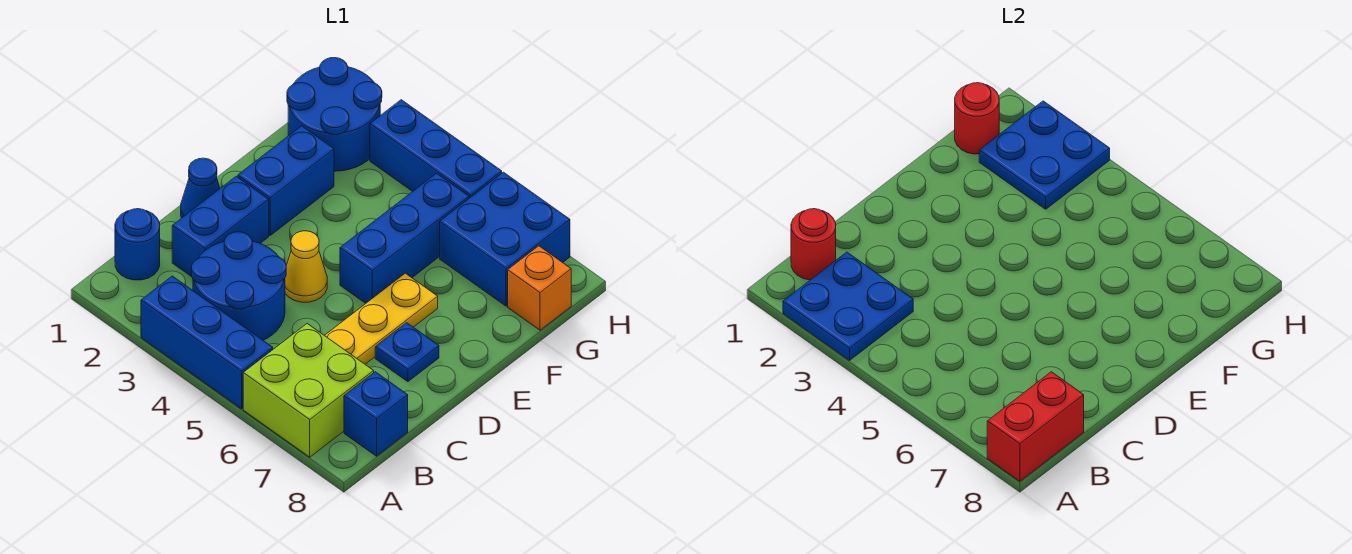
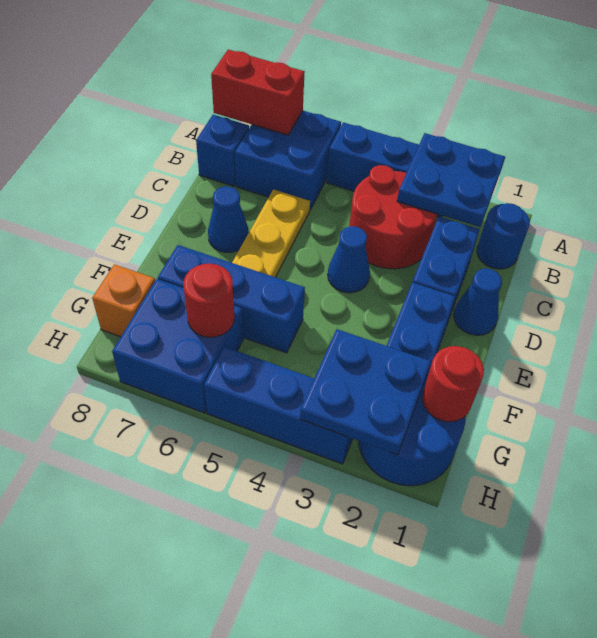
lime brick A6:B7 level 1 -> blue brick A6:B7 level 1
red brick A8:B8 level 2 -> red brick A7:A8 level 2
red round brick B1 level 2 -> red round brick G6 level 2
blue round brick B3:C4 level 1 -> red round brick B3:C4 level 1
yellow cone D4 level 1 -> blue cone D4 level 1
blue plate D7 level 1 -> blue cone D7 level 1
blue brick E5:G5 level 1 -> blue brick F5:F7 level 1

